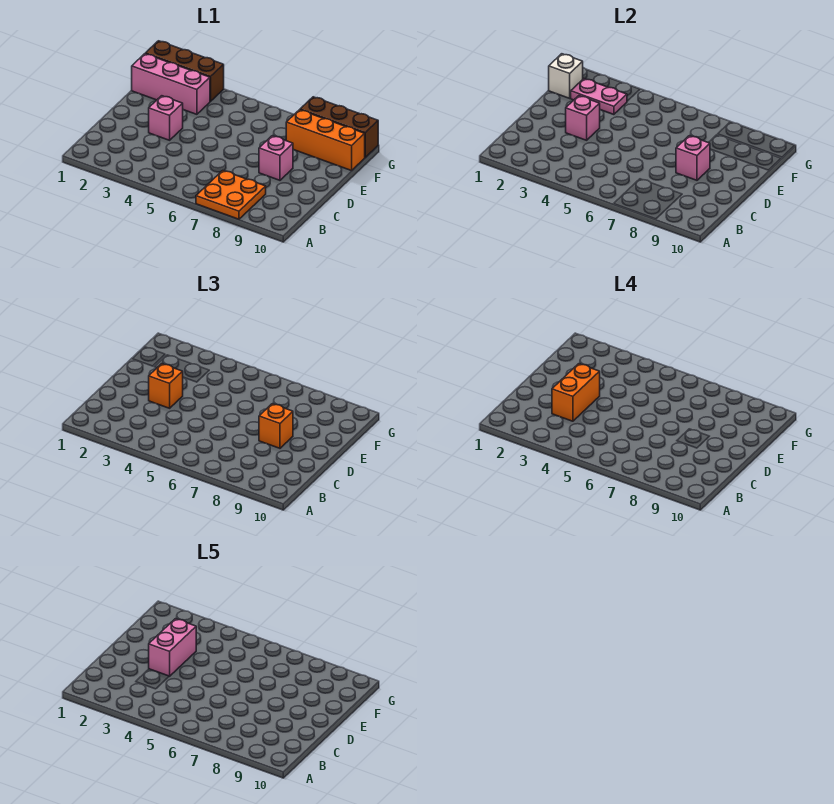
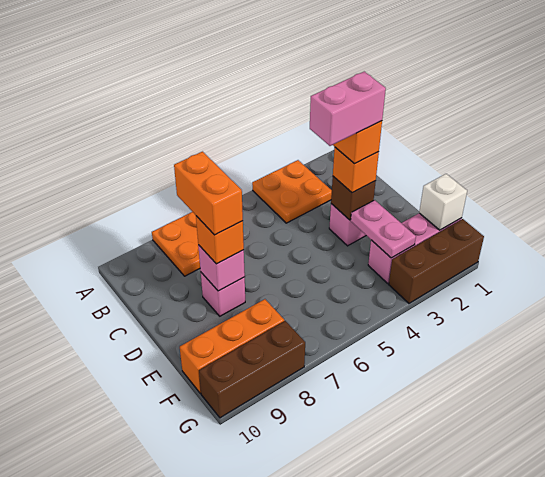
none -> orange plate A3:B4 level 1
none -> orange brick C8:D8 level 4
pink brick D3 level 2 -> brown brick D3 level 2
pink brick D3:E3 level 5 -> pink brick D3:D4 level 5
pink plate F2:F3 level 2 -> pink plate E3:F3 level 2

